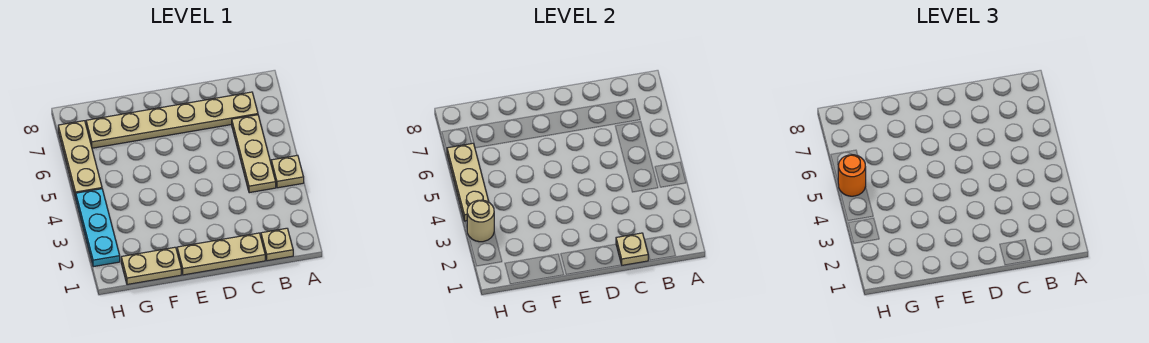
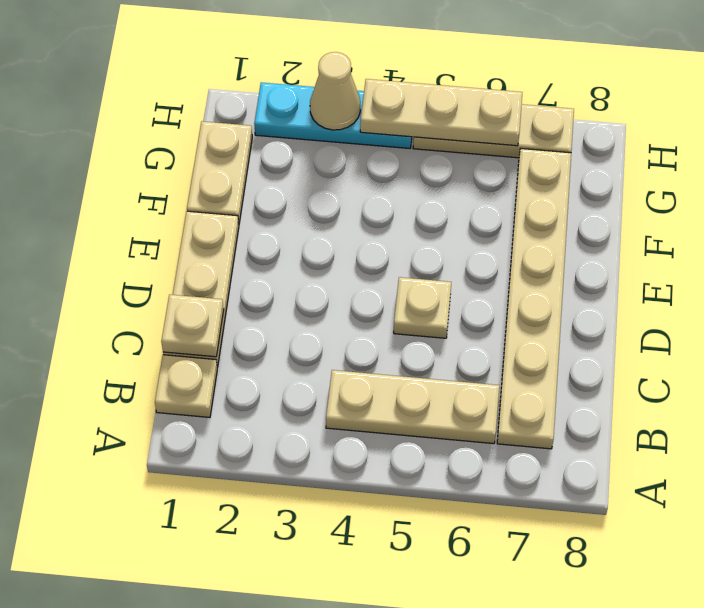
tan plate A4 level 1 -> tan plate D5 level 1
tan round brick H3 level 2 -> tan cone H3 level 2
orange round brick H5 level 3 -> none

